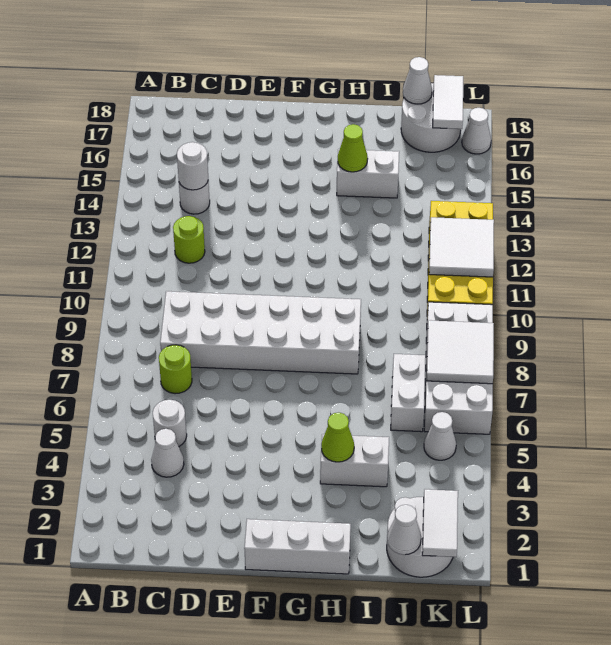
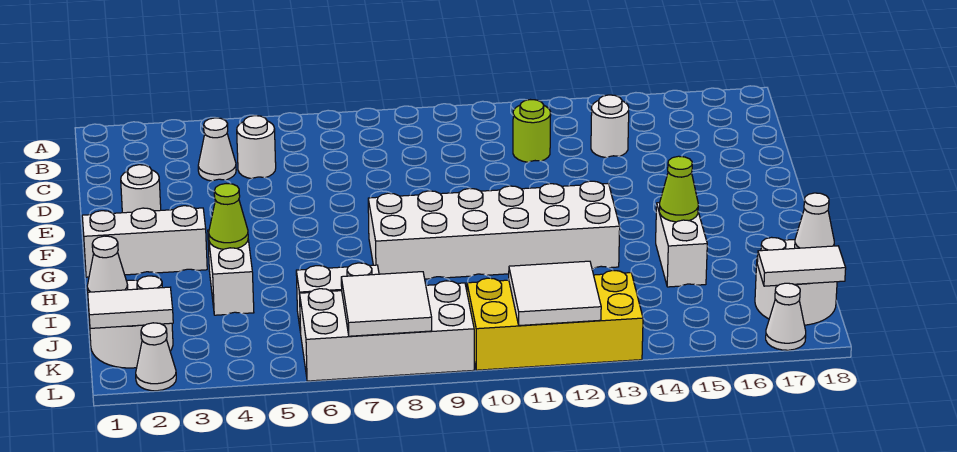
lime round brick C7 level 1 -> none
white brick C8:H9 level 1 -> white brick G8:H13 level 1
white round brick C14 level 2 -> white round brick E2 level 1
white brick F1:H1 level 1 -> white brick G1:G3 level 1
white cone K5 level 1 -> white cone L2 level 1

